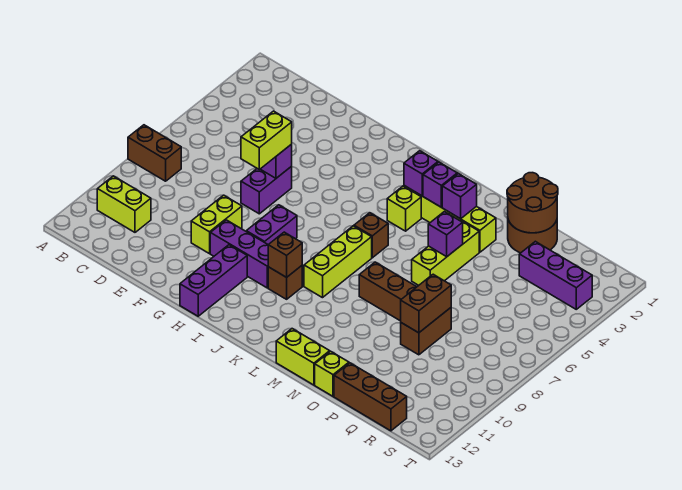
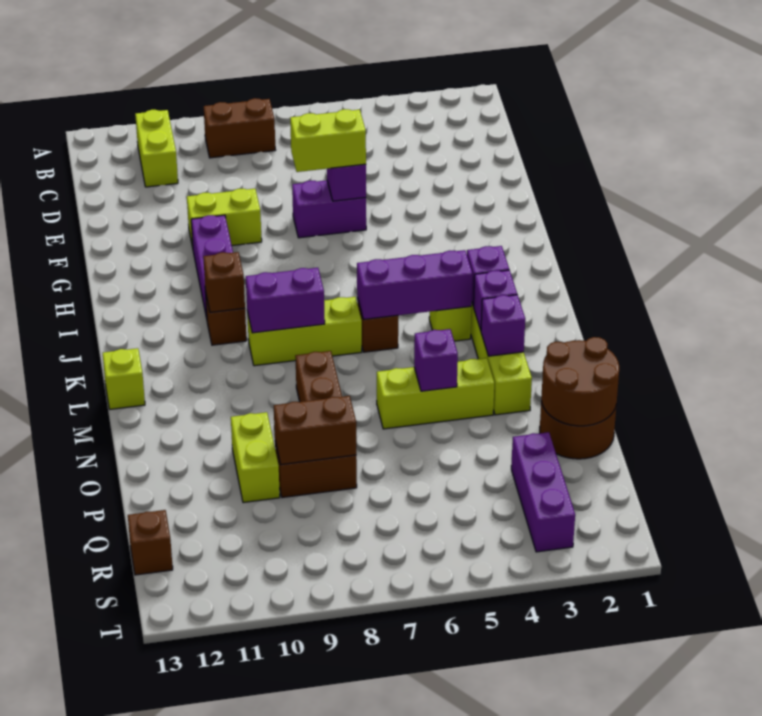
brown brick A8:B8 level 1 -> brown brick B8:B9 level 1
purple brick H8:H9 level 1 -> purple brick K8:K9 level 2
purple brick H11:H13 level 1 -> purple brick K4:K6 level 2
lime brick M13:N13 level 1 -> lime brick O10:P10 level 1
lime brick O13 level 1 -> lime brick L13 level 1
brown brick P13:R13 level 1 -> brown brick R13 level 1

